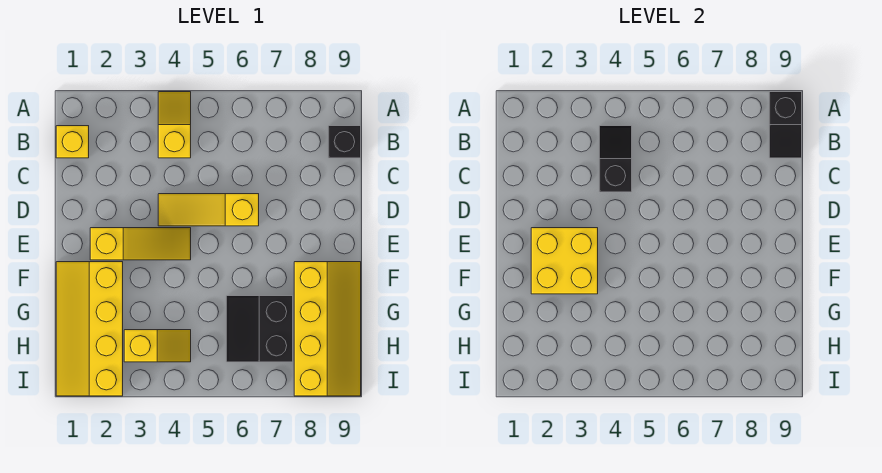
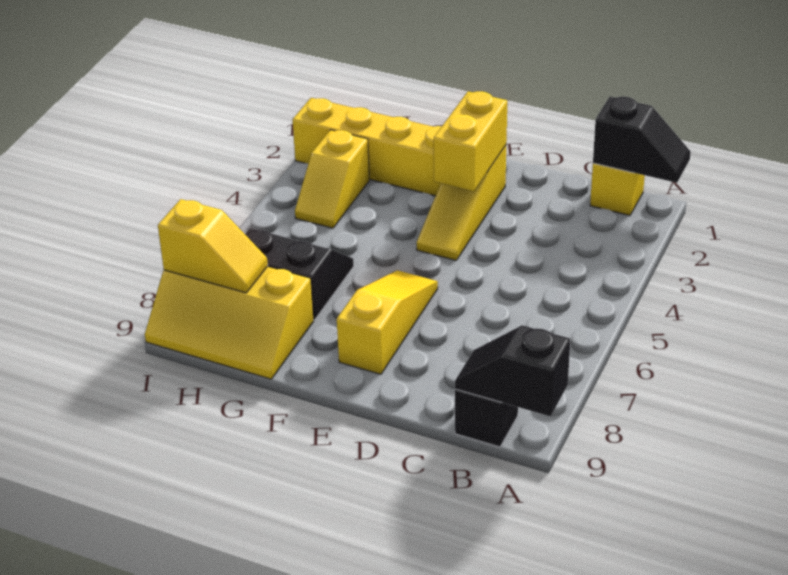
yellow slope A4:B4 level 1 top B -> yellow slope H8:I8 level 2 top I
black slope B4:C4 level 2 top C -> black slope A1:B1 level 2 top B
yellow slope D4:D6 level 1 top 6 -> yellow slope E6:E8 level 1 top 8
yellow brick E2:F3 level 2 -> yellow brick E2:E3 level 2
yellow slope F8:I9 level 1 top 8 -> yellow slope G8:I9 level 1 top 8

